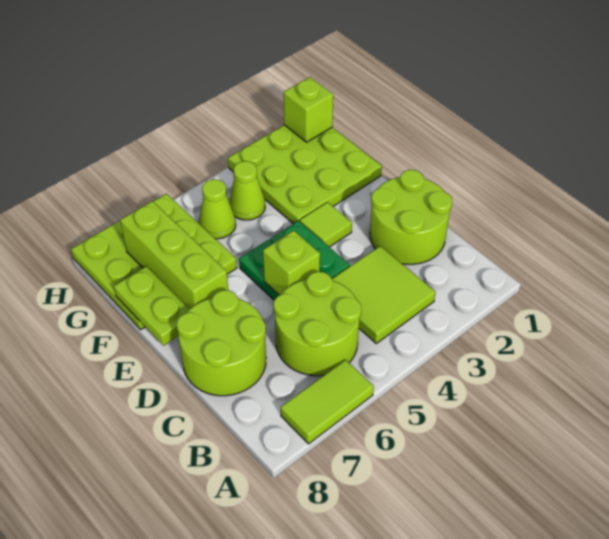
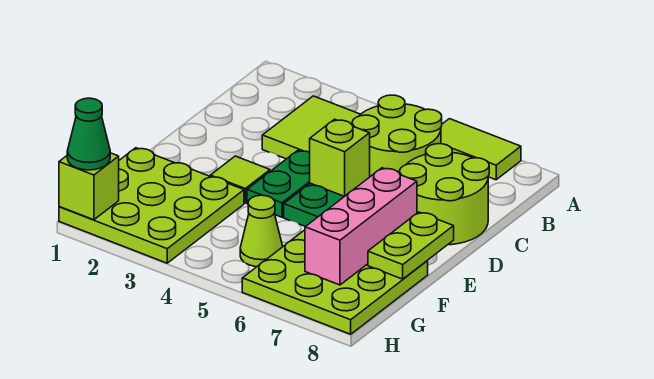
lime round brick C1:D2 level 1 -> none
lime brick E7:G7 level 2 -> pink brick E7:G7 level 2
lime cone G4 level 1 -> none
none -> green cone H1 level 3

